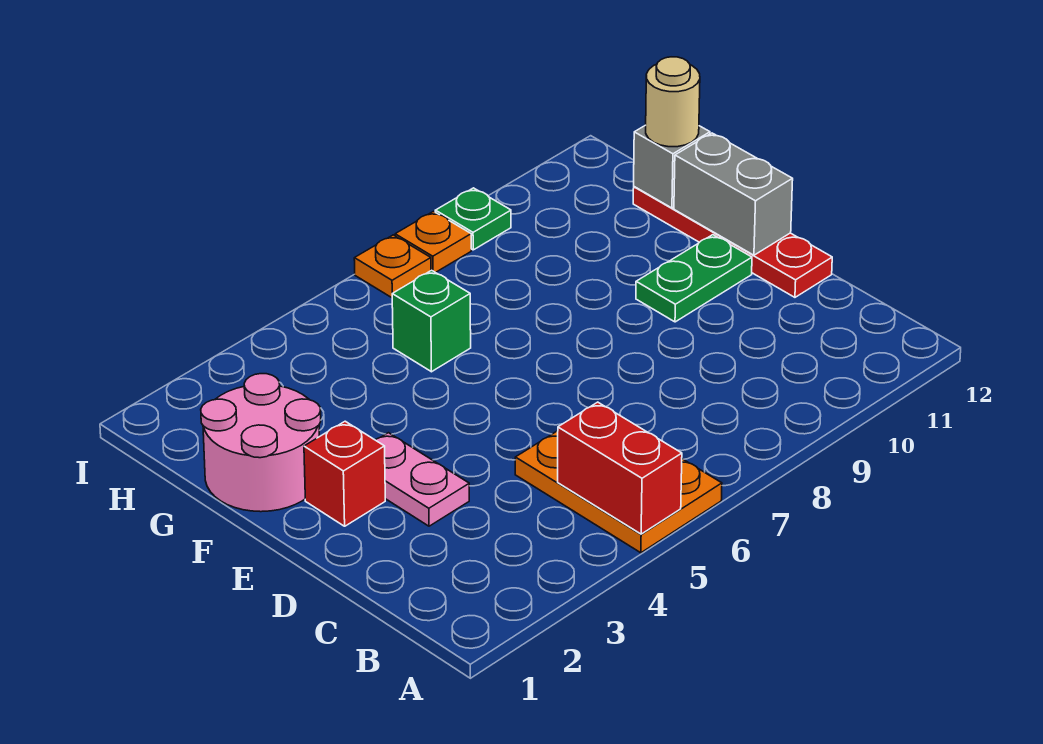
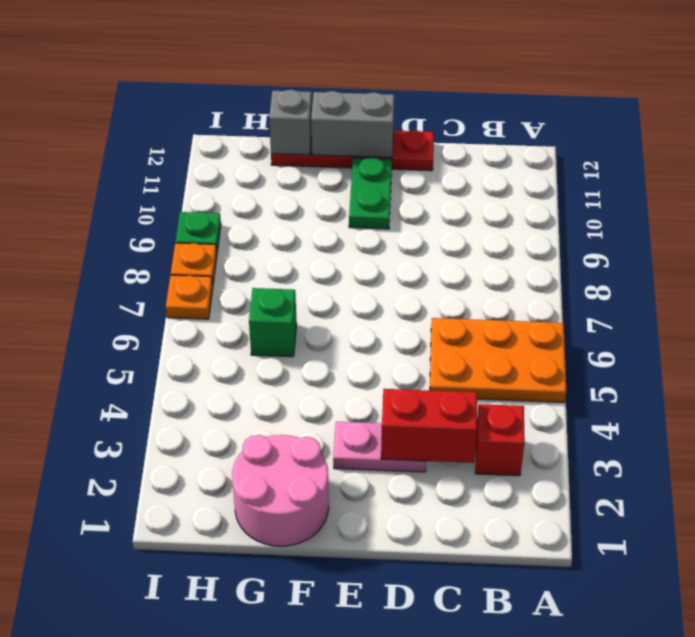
red brick A5:B5 level 2 -> red brick C3:D3 level 2
red brick E2 level 1 -> red brick B3 level 1
tan round brick G12 level 3 -> none

